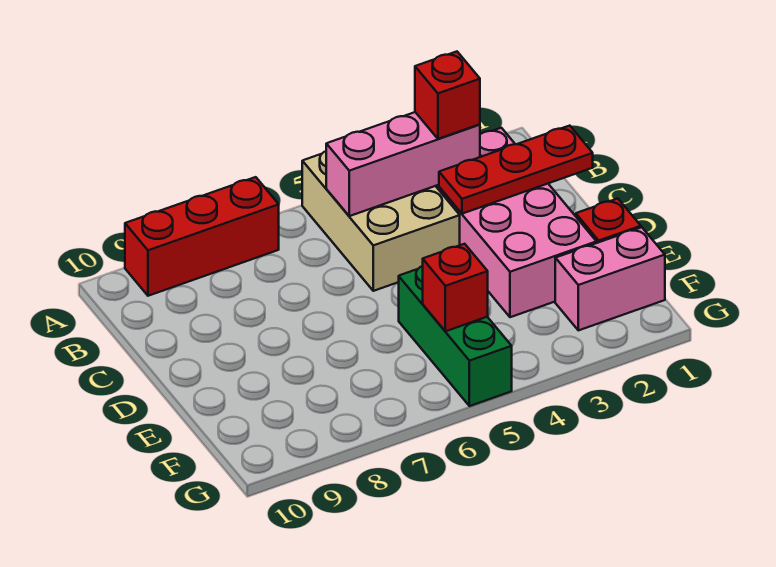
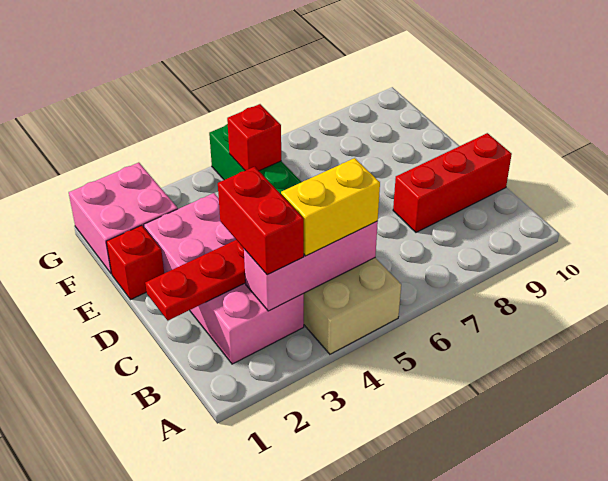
red brick A7:A9 level 1 -> red brick C8:C10 level 1
red brick B3 level 3 -> red brick B3:C3 level 3
none -> yellow brick B4:B5 level 3
pink brick F1:F2 level 1 -> pink brick F1:G2 level 1

